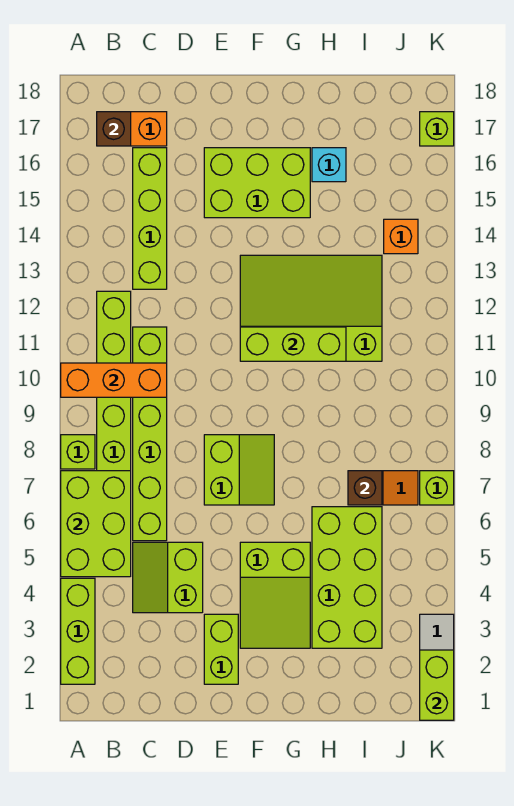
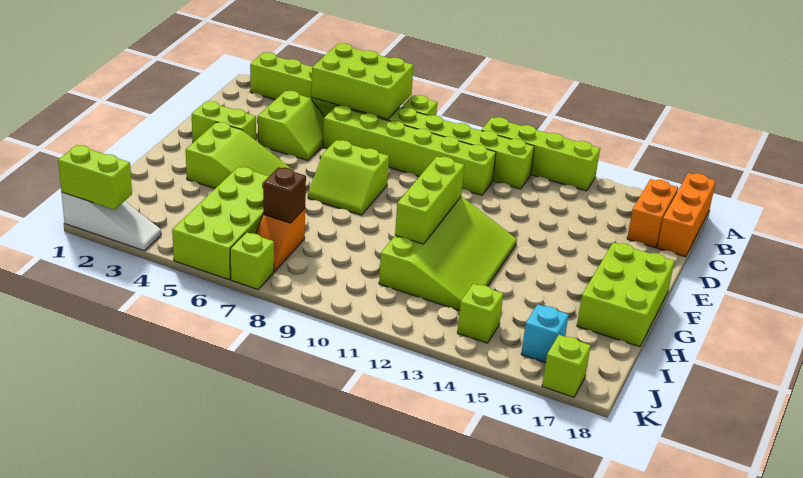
orange brick A10:C10 level 2 -> orange brick A18:C18 level 1
brown brick B17 level 2 -> none
lime slope C4:D5 level 1 top D -> lime slope C4:D5 level 1 top 4
lime brick C13:C16 level 1 -> lime brick A11:A14 level 1
lime brick E15:G16 level 1 -> lime brick F17:H18 level 1
lime slope F3:G5 level 1 top 5 -> lime slope F3:G5 level 1 top 3
lime brick H3:I6 level 1 -> lime brick H5:K6 level 1
cyan brick H16 level 1 -> cyan brick J16 level 1
orange brick J14 level 1 -> lime brick J14 level 1

